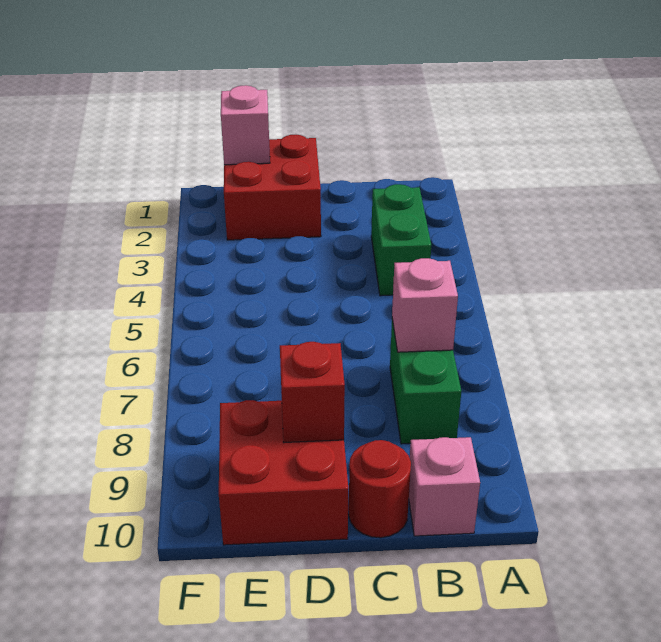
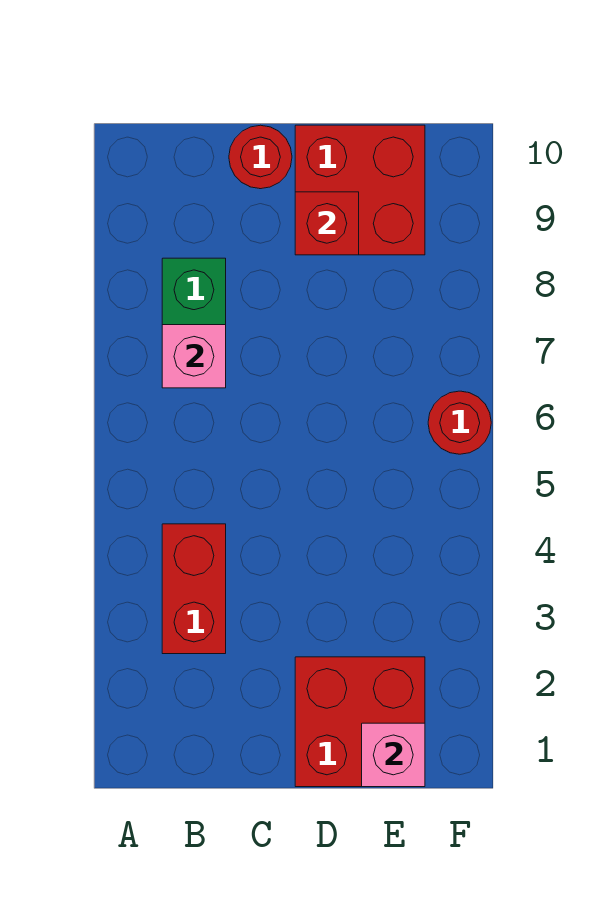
green brick B3:B4 level 1 -> red brick B3:B4 level 1
pink brick B10 level 1 -> none
none -> red round brick F6 level 1

